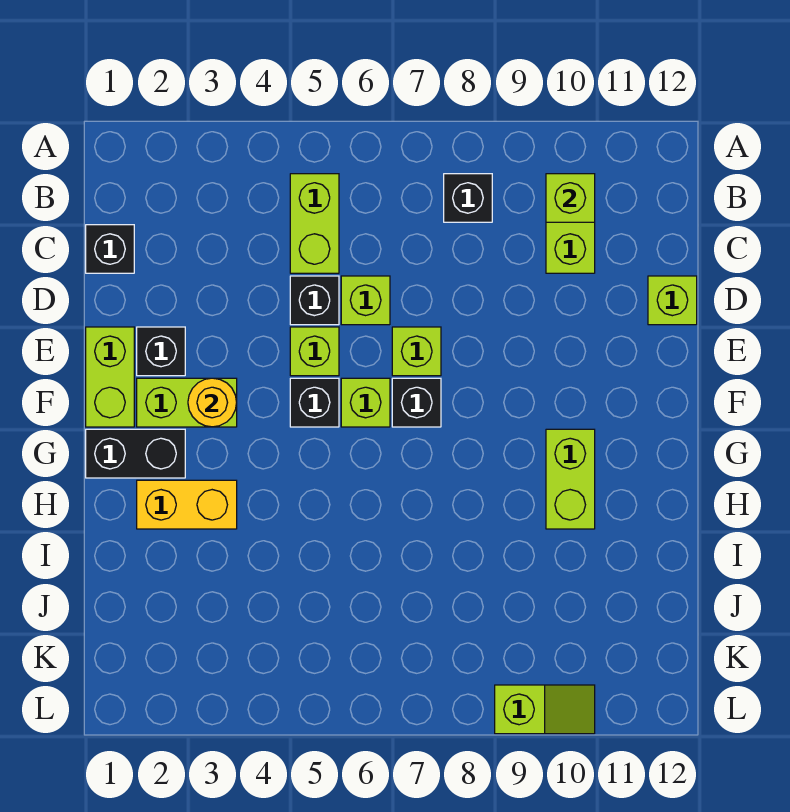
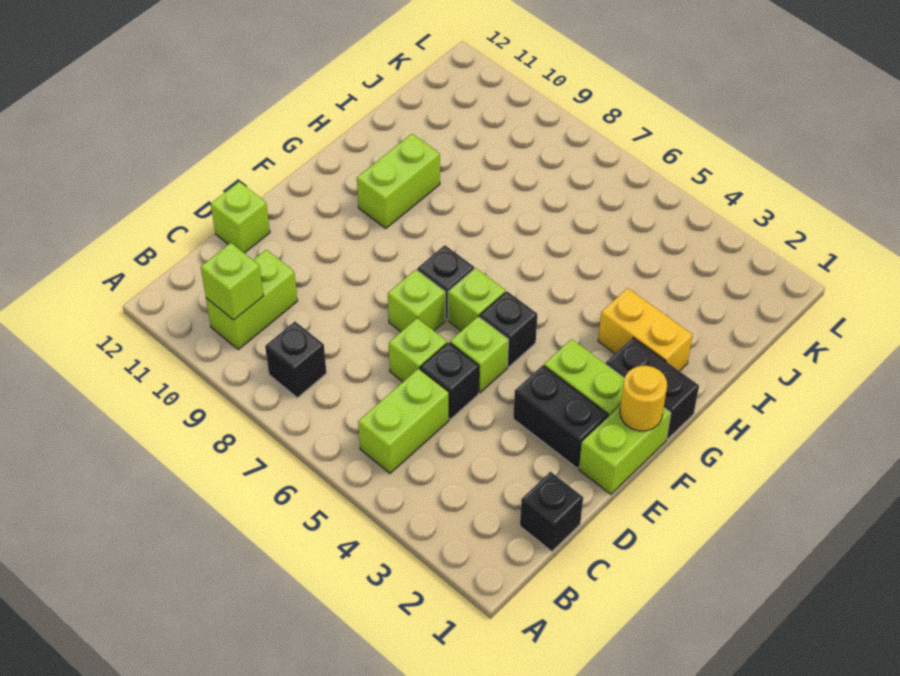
black brick E2 level 1 -> black brick E2:E3 level 1
yellow round brick F3 level 2 -> yellow round brick F1 level 2
lime slope L9:L10 level 1 top 9 -> none

